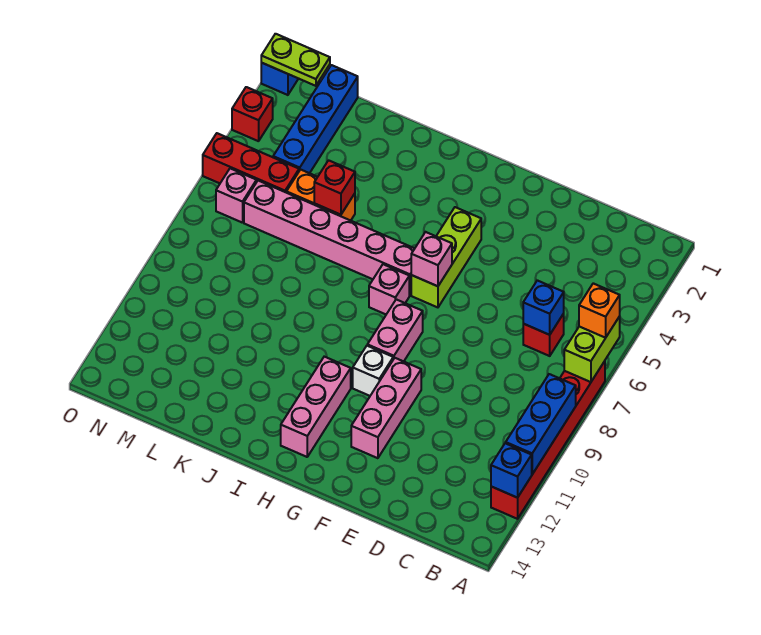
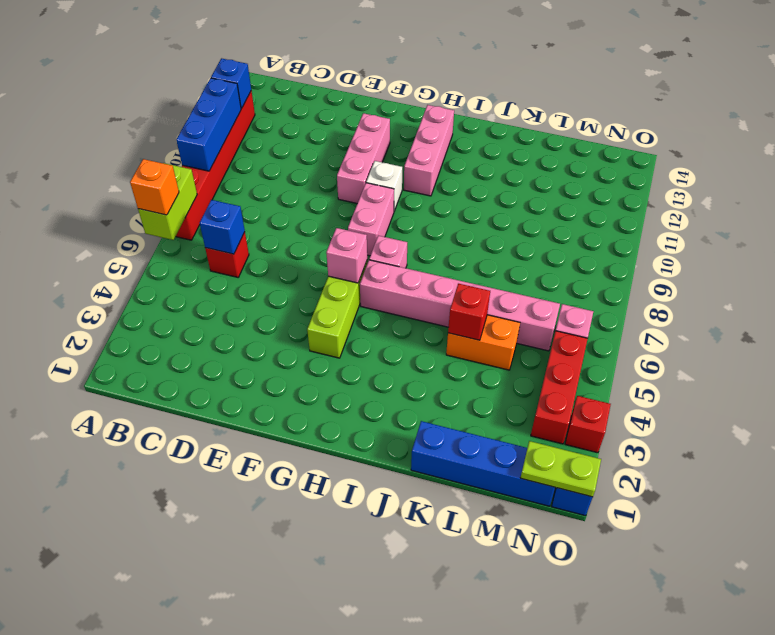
blue brick M1:M4 level 1 -> blue brick K1:N1 level 1
red brick M5:O5 level 1 -> red brick N3:N5 level 1

